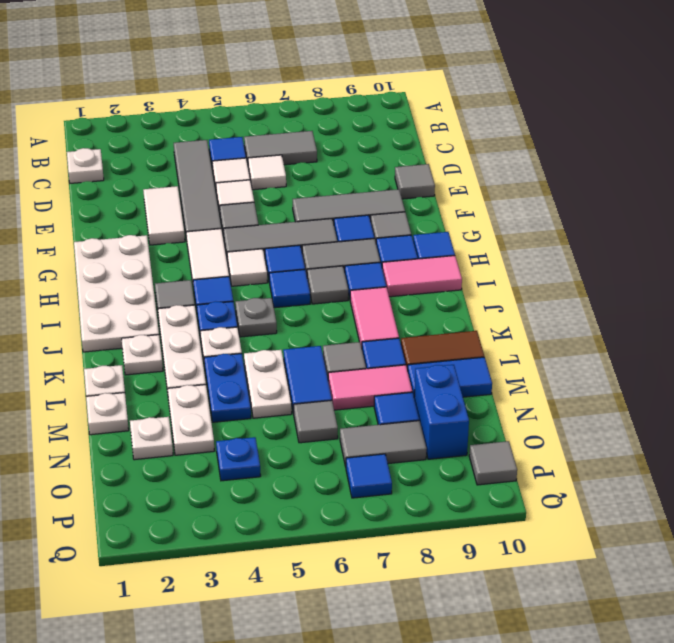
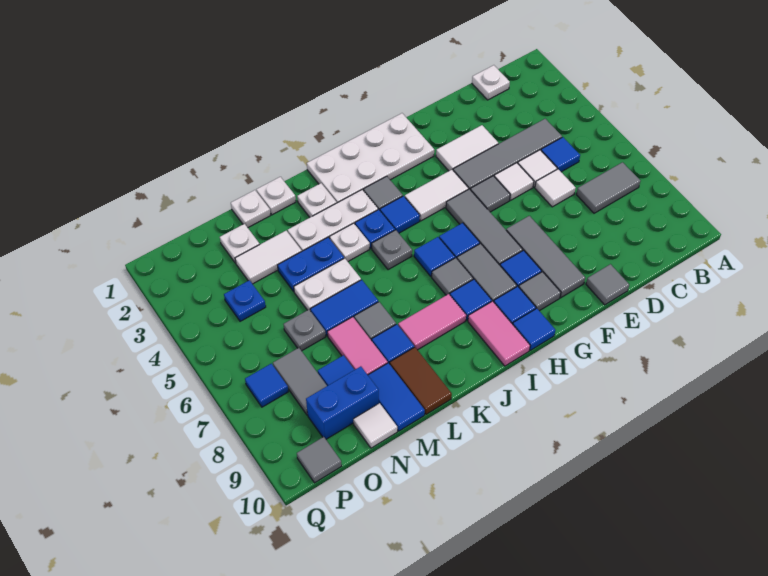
grey tile C6:C7 level 1 -> grey tile B7:C7 level 1
white tile H5 level 1 -> white tile N10 level 1
white plate M3:N3 level 1 -> white tile M3:N3 level 1
grey tile N6 level 1 -> grey plate N6 level 1

